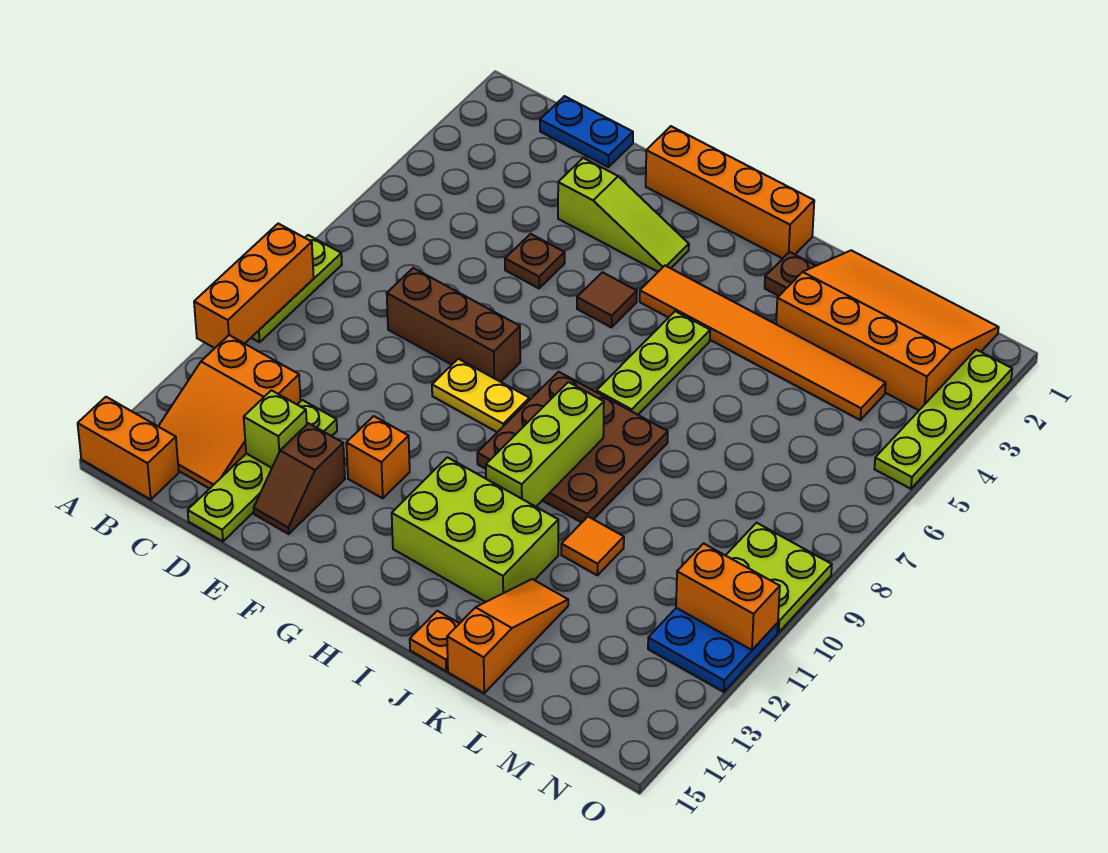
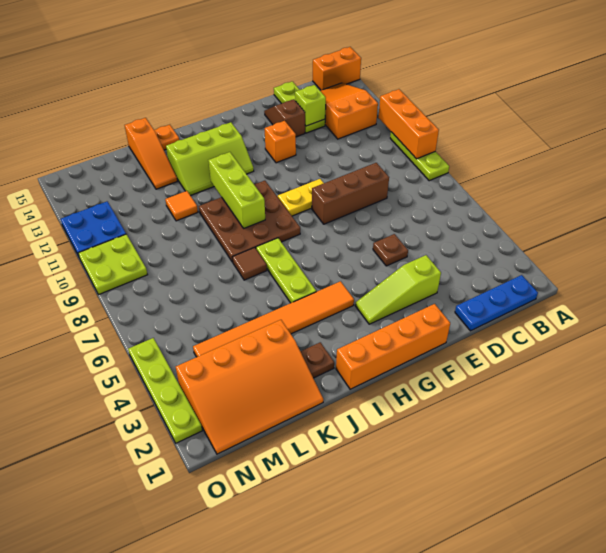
blue plate C1:D1 level 1 -> blue plate B1:D1 level 1
lime plate D12:D15 level 1 -> lime plate D13:D15 level 1
brown tile G5 level 1 -> brown tile J7 level 1
lime brick H12:J13 level 1 -> lime slope H12:J13 level 1 top 13
orange brick N11:O11 level 2 -> none

